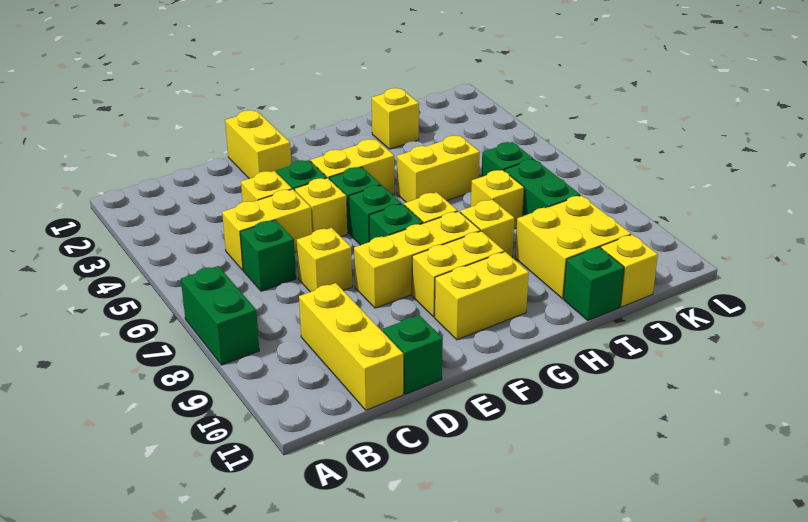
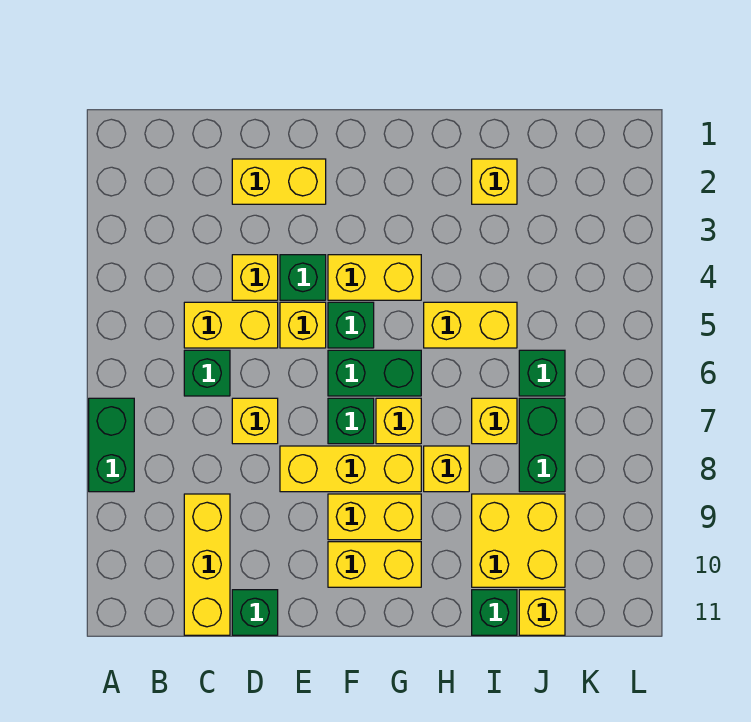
yellow brick E1:E2 level 1 -> yellow brick D2:E2 level 1
green brick F6 level 1 -> green brick F6:G6 level 1

